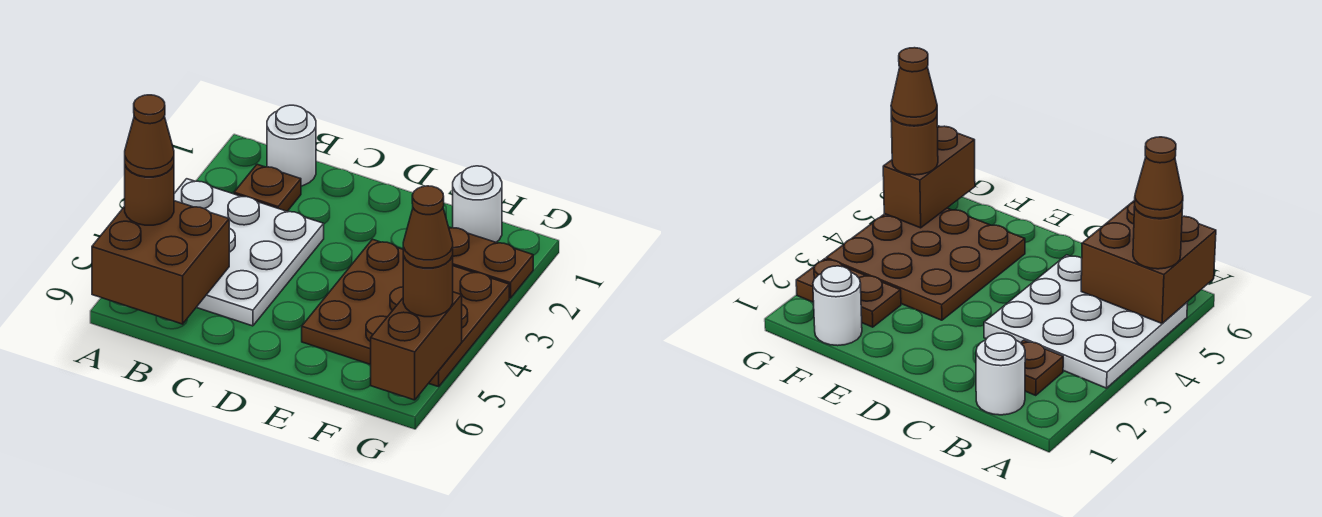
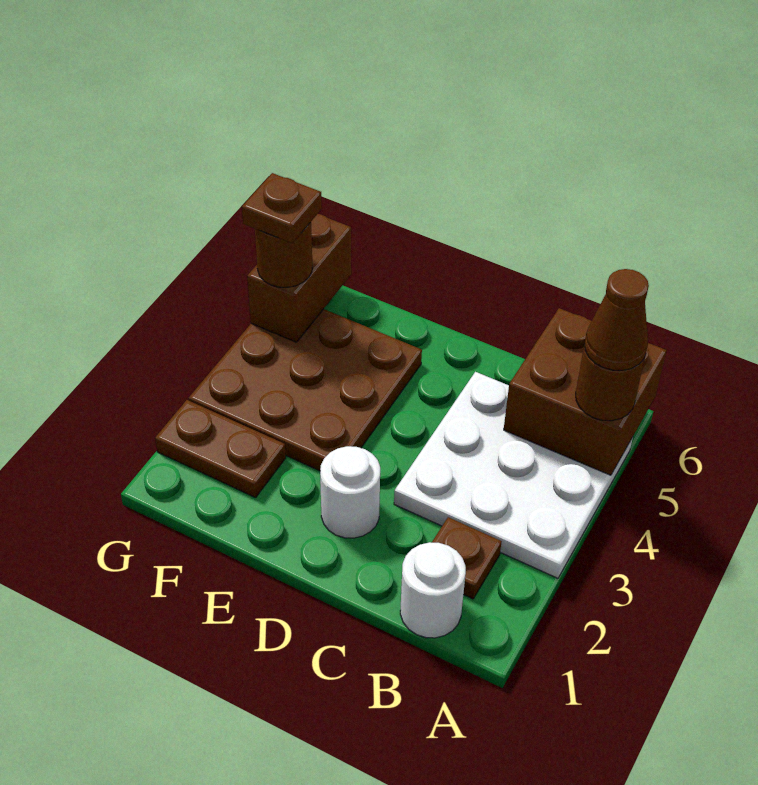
white round brick F1 level 1 -> white round brick D2 level 1
brown cone G5 level 4 -> brown plate G5 level 4

